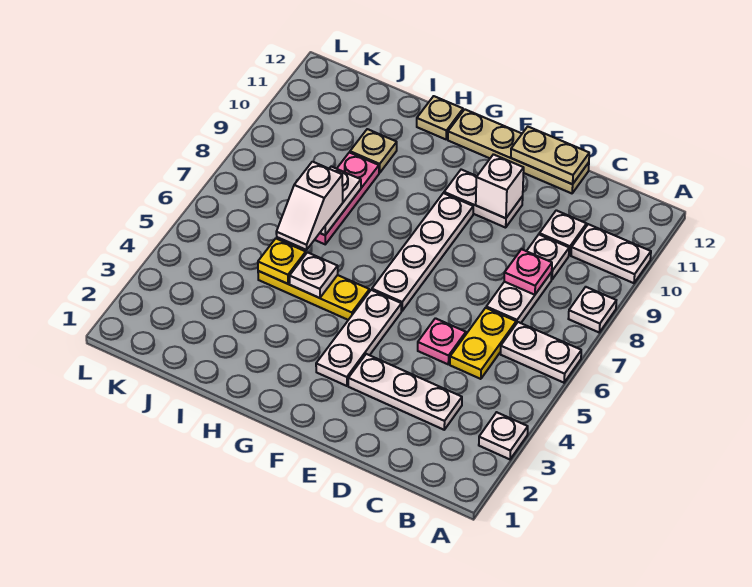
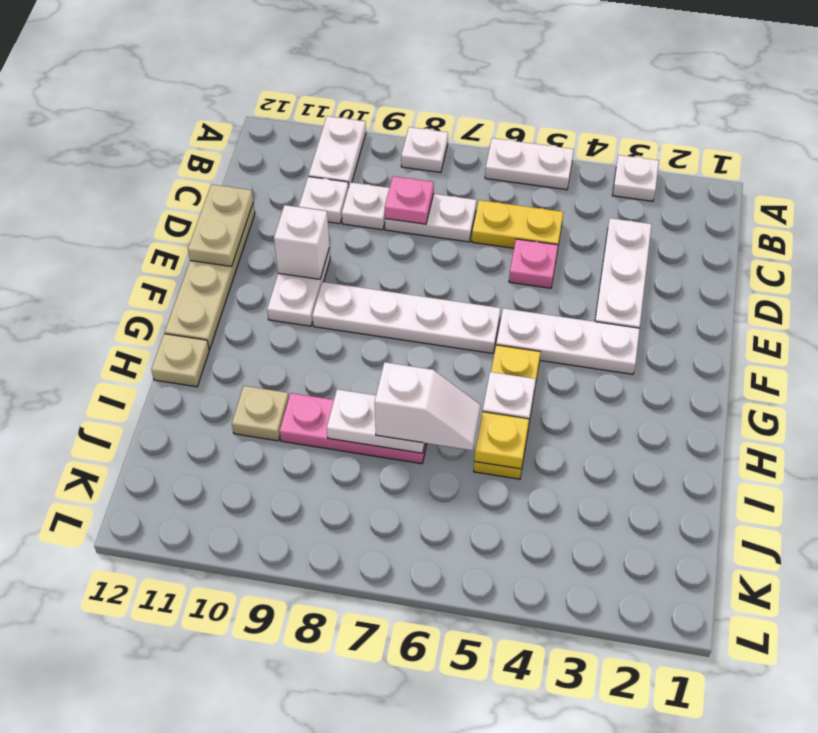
white plate A6:B6 level 1 -> white plate A5:A6 level 1

